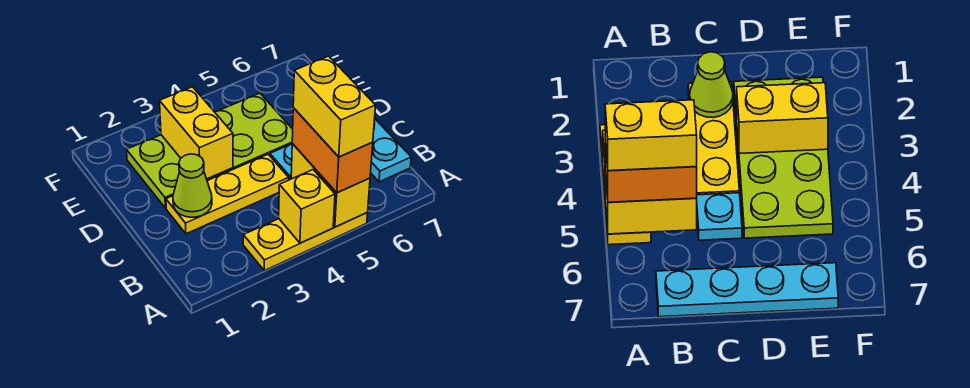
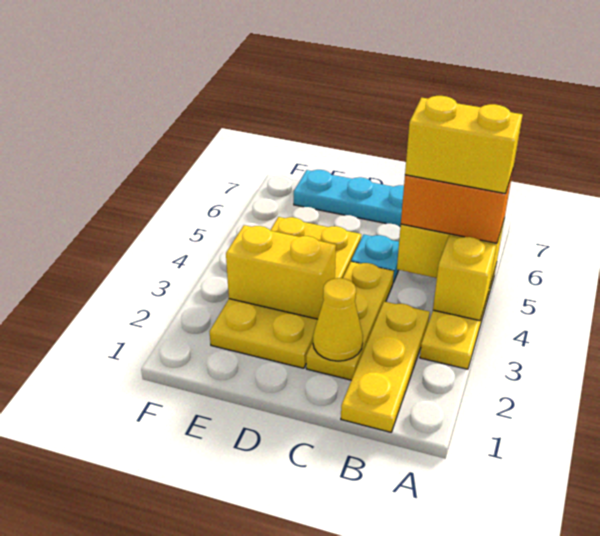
none -> yellow plate B1:B3 level 1
lime cone C2 level 2 -> yellow cone C2 level 2
lime plate D2:E5 level 1 -> yellow plate D2:E5 level 1

